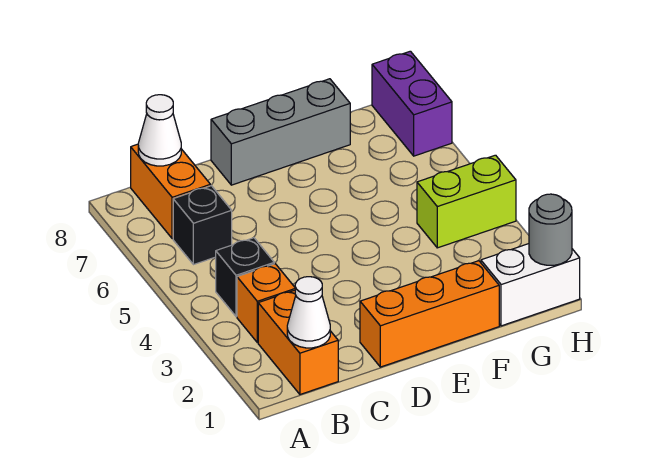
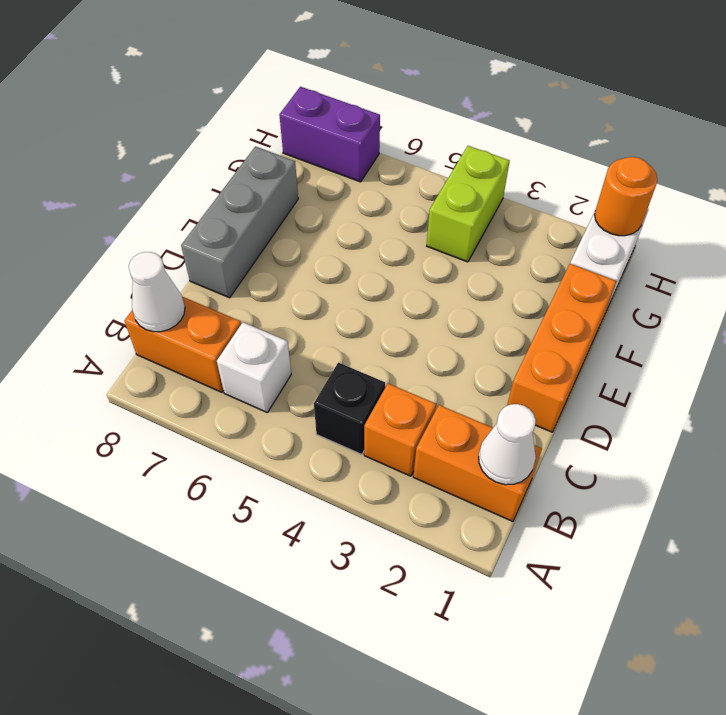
black brick B6 level 1 -> white brick B6 level 1
grey round brick H1 level 2 -> orange round brick H1 level 2

